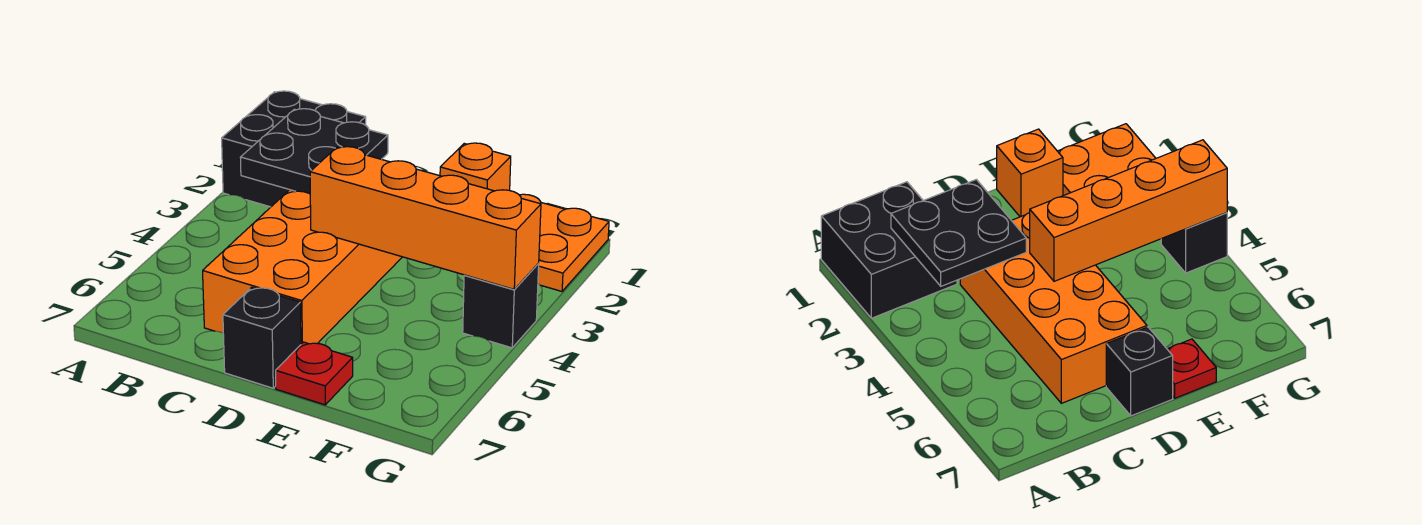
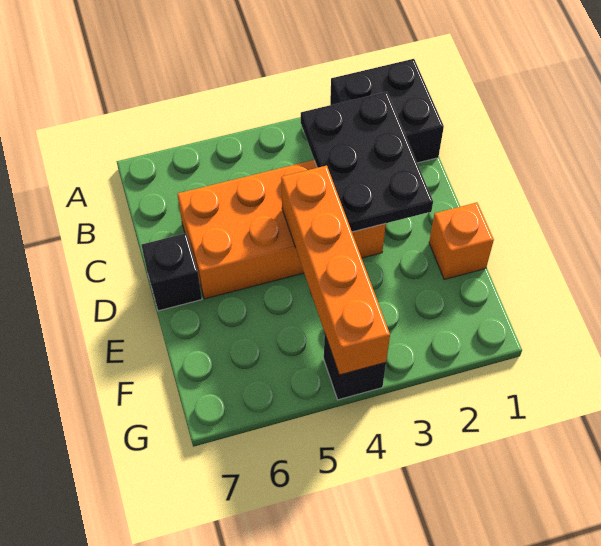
black plate B2:C3 level 2 -> black plate B2:D3 level 2
red plate E7 level 1 -> none
orange plate F1:G2 level 1 -> none

